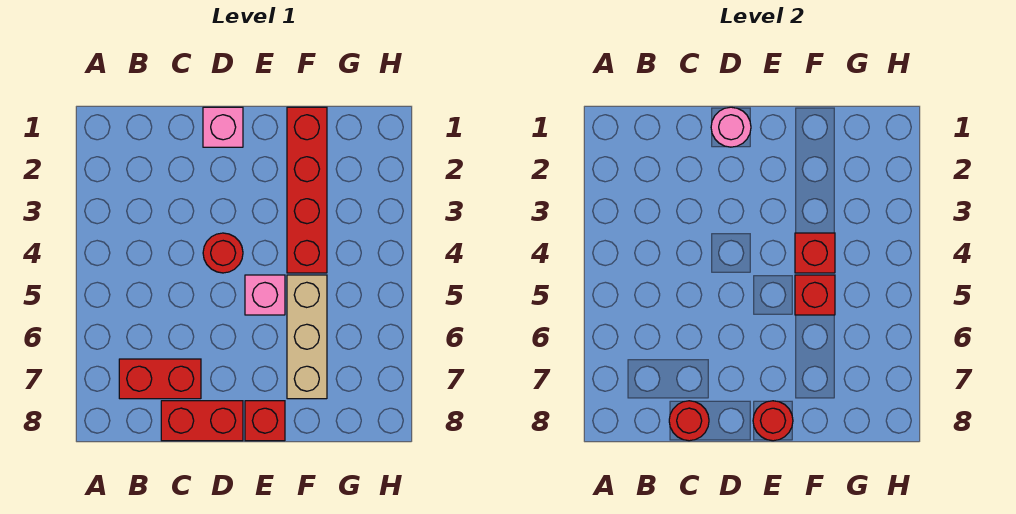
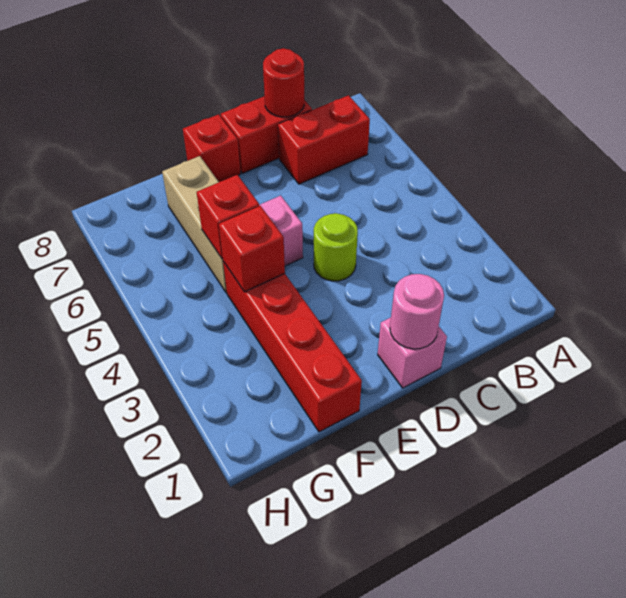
red round brick D4 level 1 -> lime round brick D4 level 1
red round brick E8 level 2 -> none

